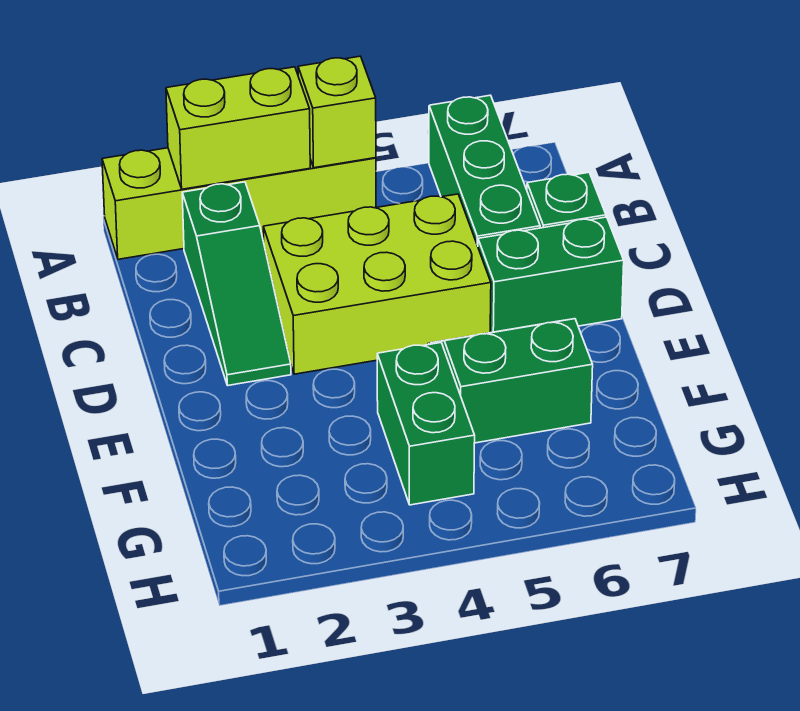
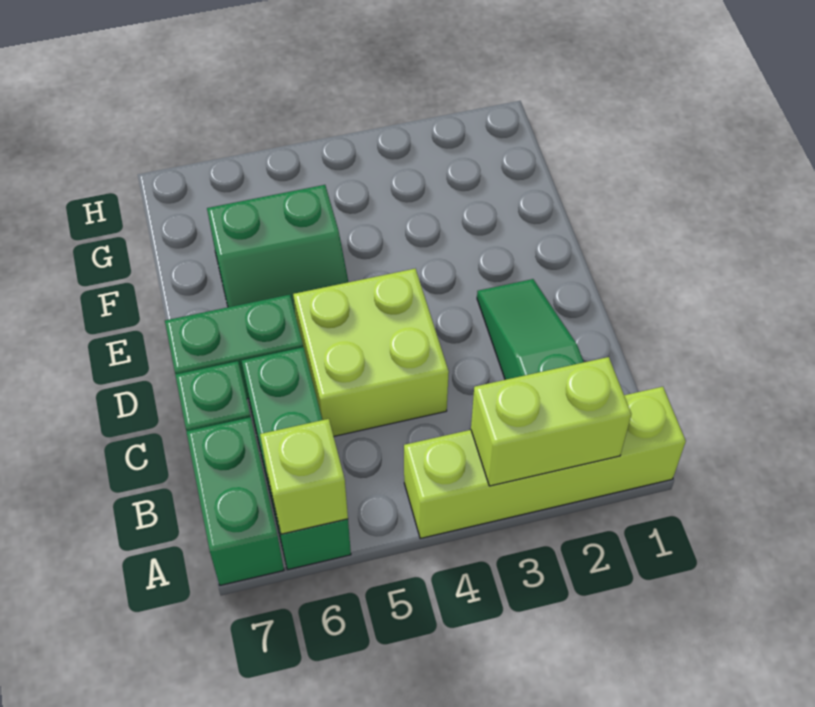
lime brick A4 level 2 -> lime brick A6 level 2
lime brick C3:D5 level 1 -> lime brick C4:D5 level 1
green brick F4:G4 level 1 -> green brick A7:B7 level 1

